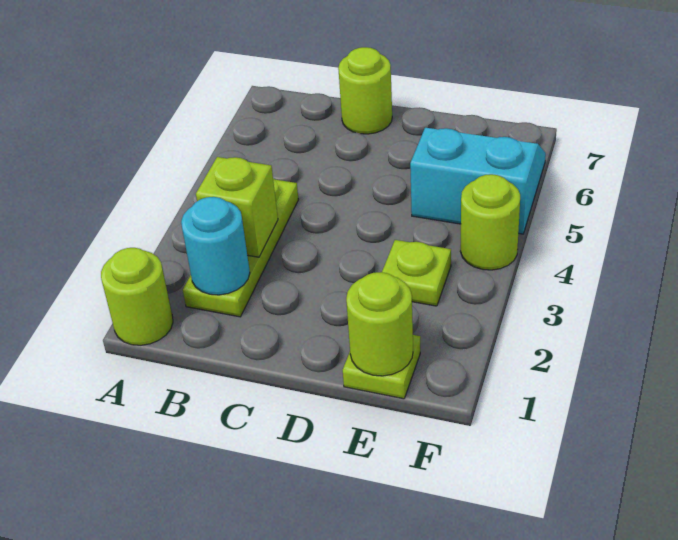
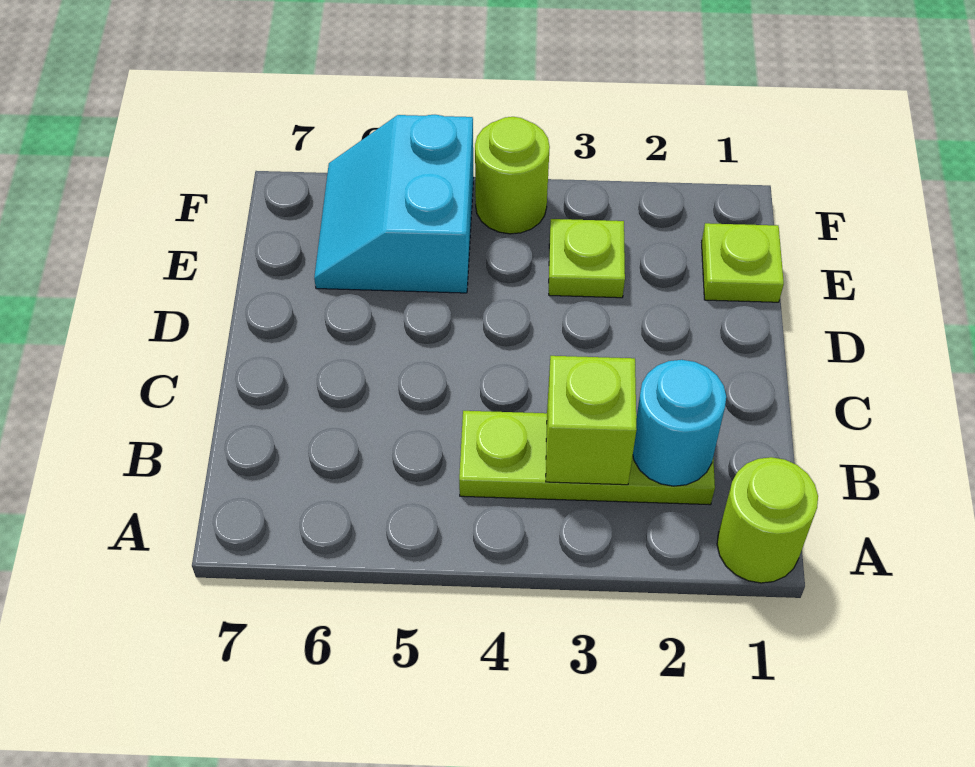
lime round brick C7 level 1 -> none
lime round brick E1 level 2 -> none

